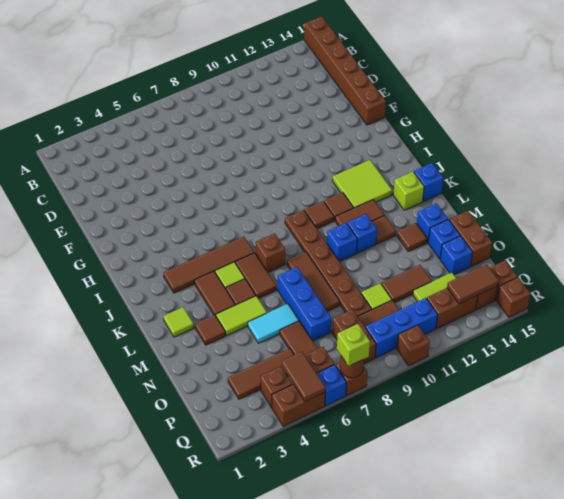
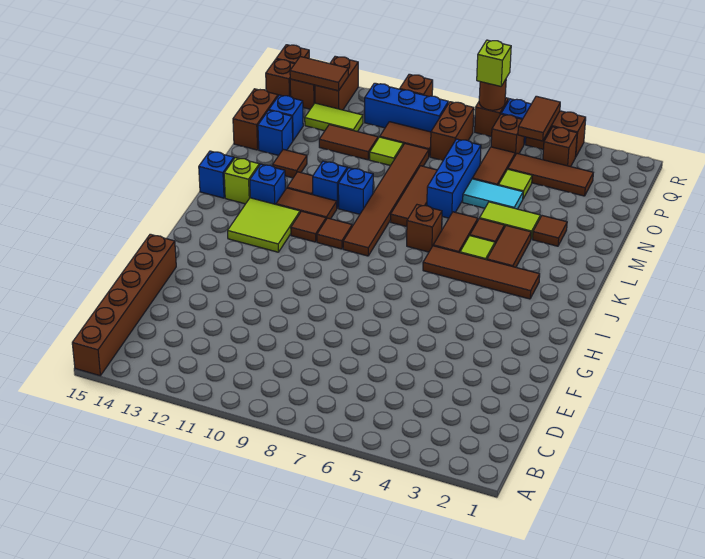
brown plate J9:O9 level 1 -> brown tile J9:O9 level 1
lime tile L2 level 1 -> lime tile O5 level 1
blue brick M14 level 1 -> blue brick K13 level 1
brown brick Q12:Q13 level 1 -> brown brick Q13:R13 level 1

